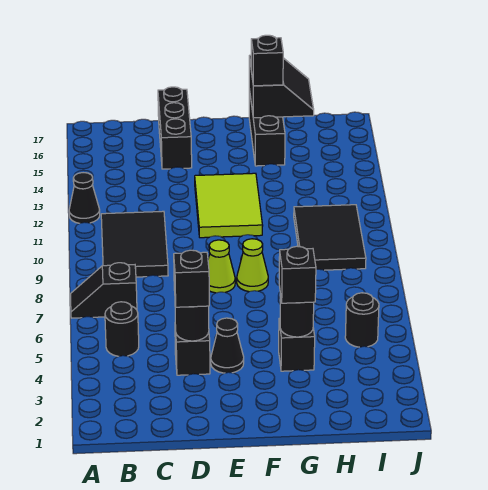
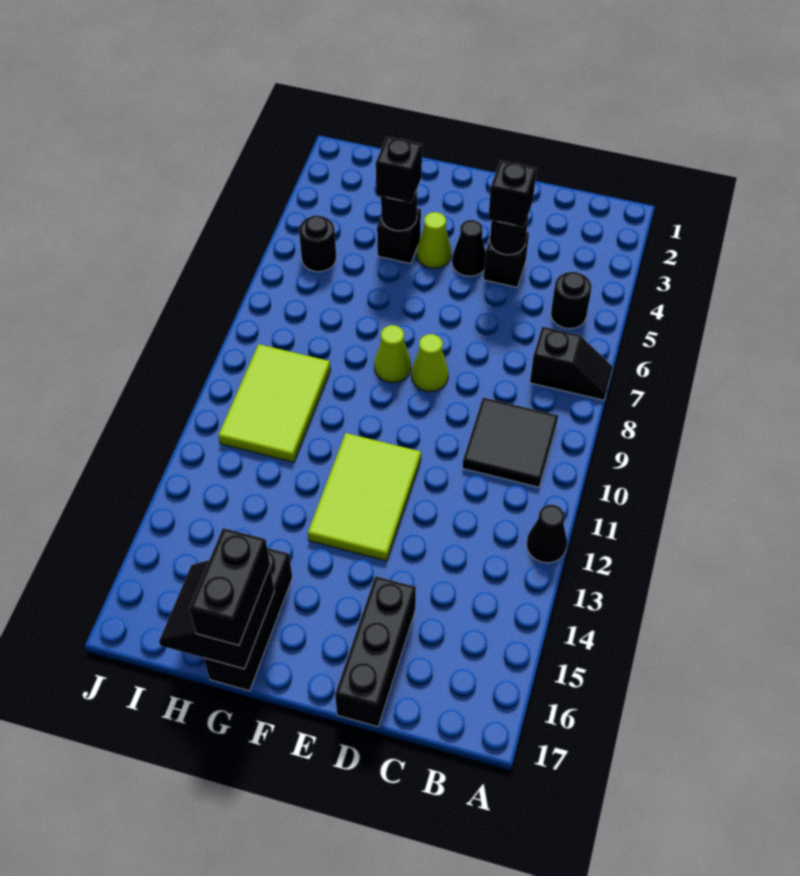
black tile B9:C11 level 1 -> black tile B9:C10 level 1
none -> lime cone F4 level 1
black brick G16 level 3 -> black brick G16:G17 level 3
black tile H9:I11 level 1 -> lime tile H9:I11 level 1

